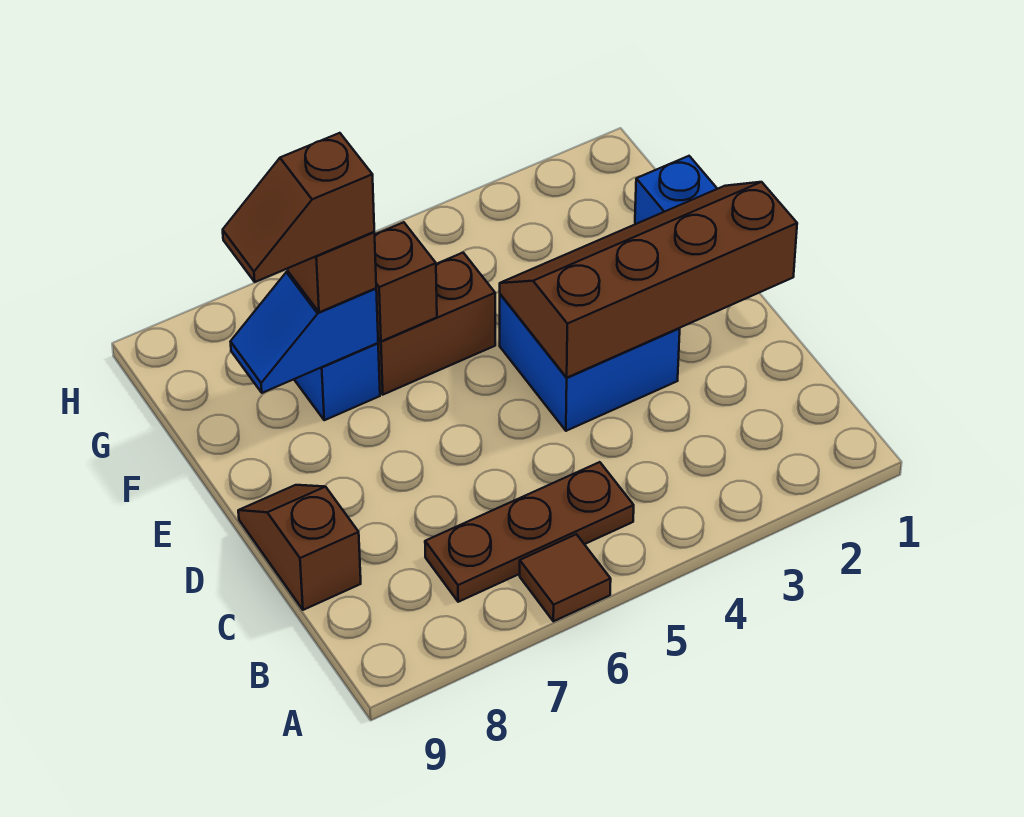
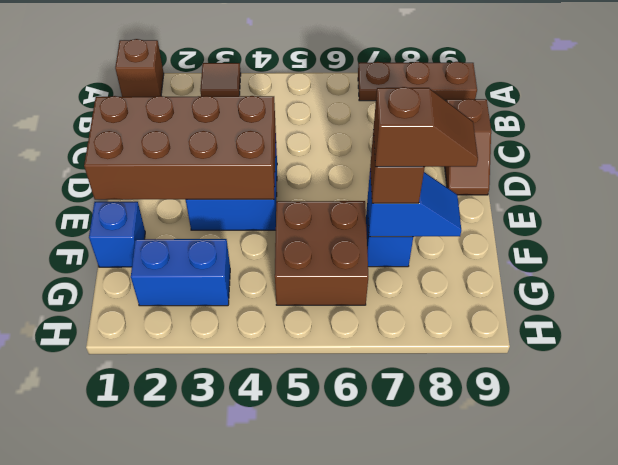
brown tile A6 level 1 -> brown tile A3 level 1
brown plate B5:B7 level 1 -> brown plate A7:A9 level 1
brown slope D1:E4 level 2 top D -> brown brick D1:E4 level 2
brown brick F5:F6 level 1 -> brown brick F5:G6 level 1
brown brick F6 level 2 -> brown brick A1 level 1
none -> blue brick G2:G3 level 1

